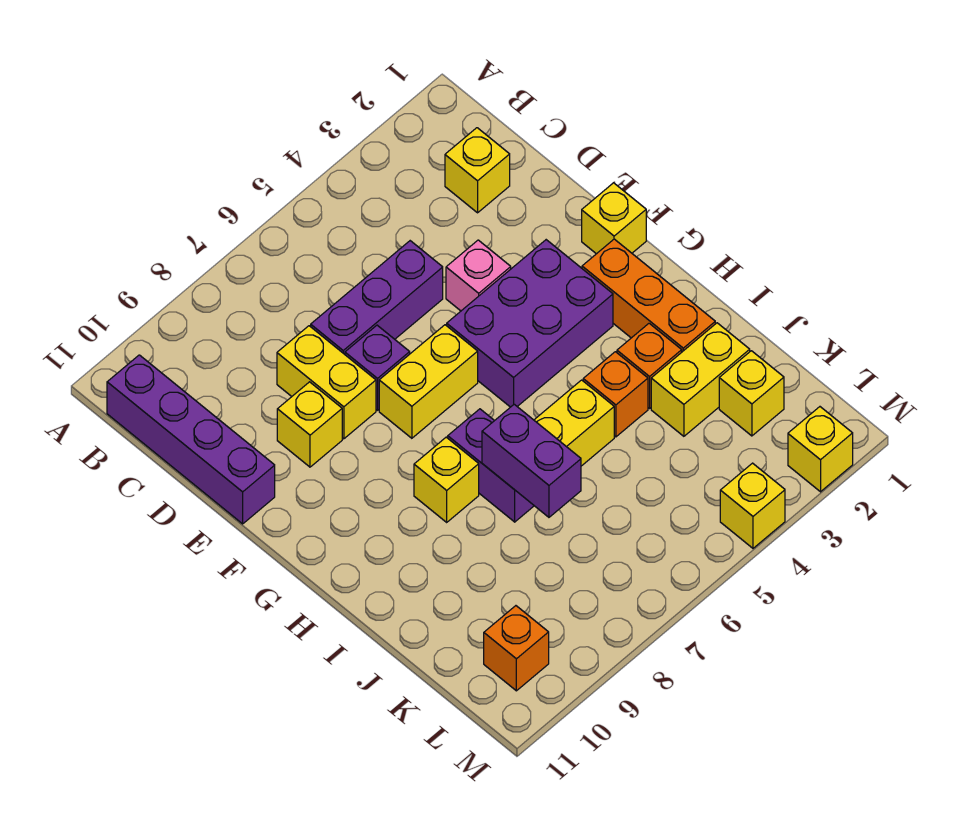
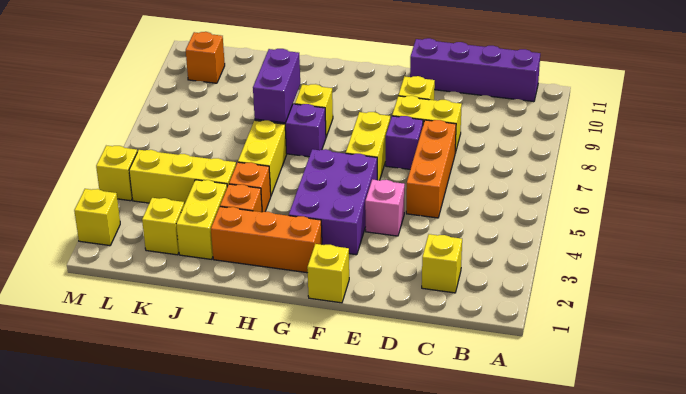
purple brick D5:D7 level 1 -> orange brick D5:D7 level 1
purple brick I7:J7 level 2 -> purple brick I7:I8 level 2
none -> yellow brick J4:L4 level 1

